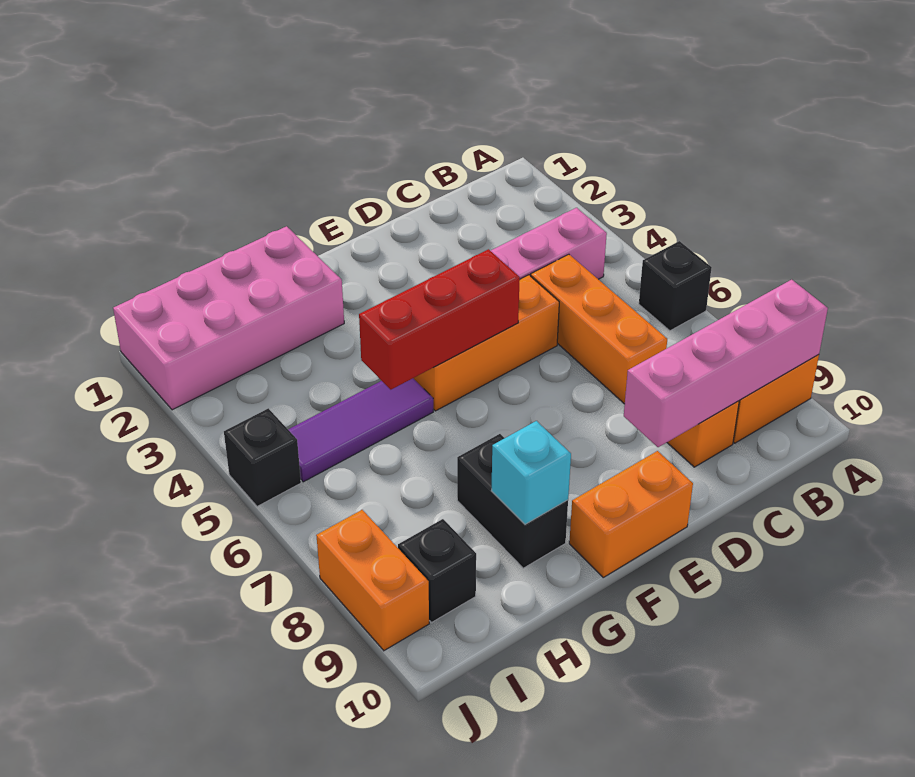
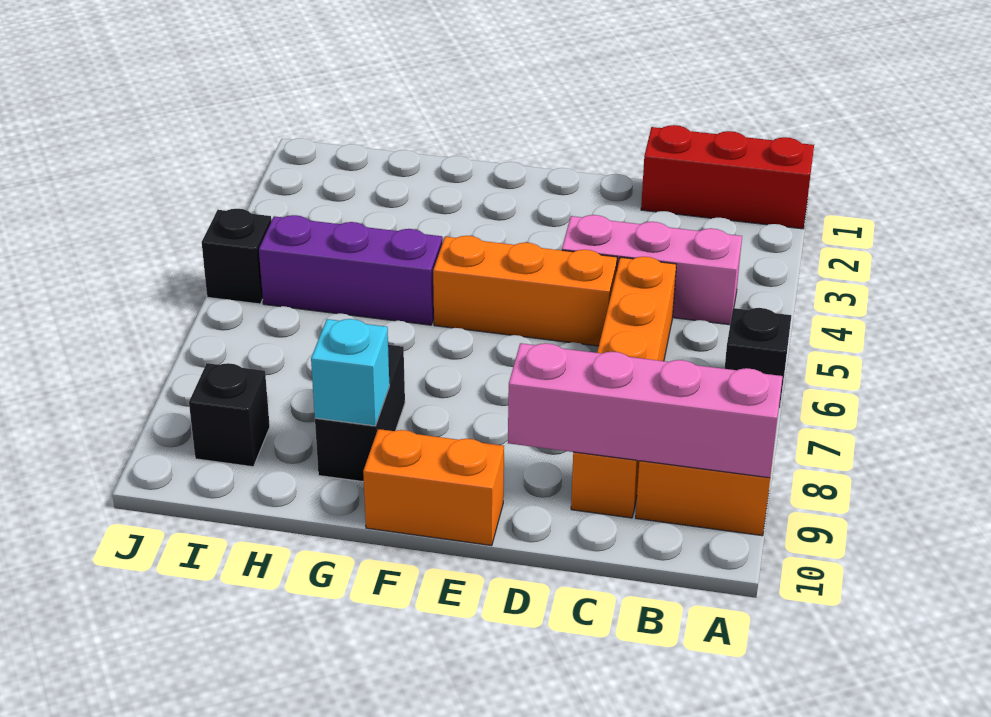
red brick E5:G5 level 2 -> red brick A1:C1 level 1
pink brick G1:J2 level 1 -> none
purple tile G5:I5 level 1 -> purple brick G5:I5 level 1
orange brick J8:J9 level 1 -> none

